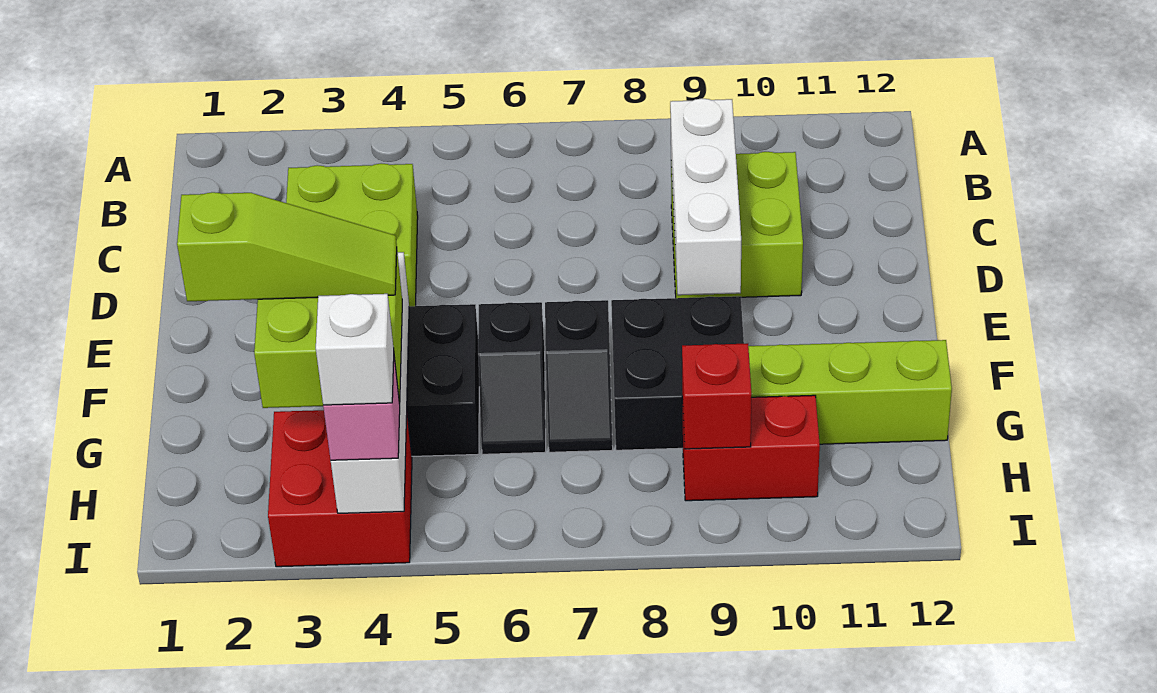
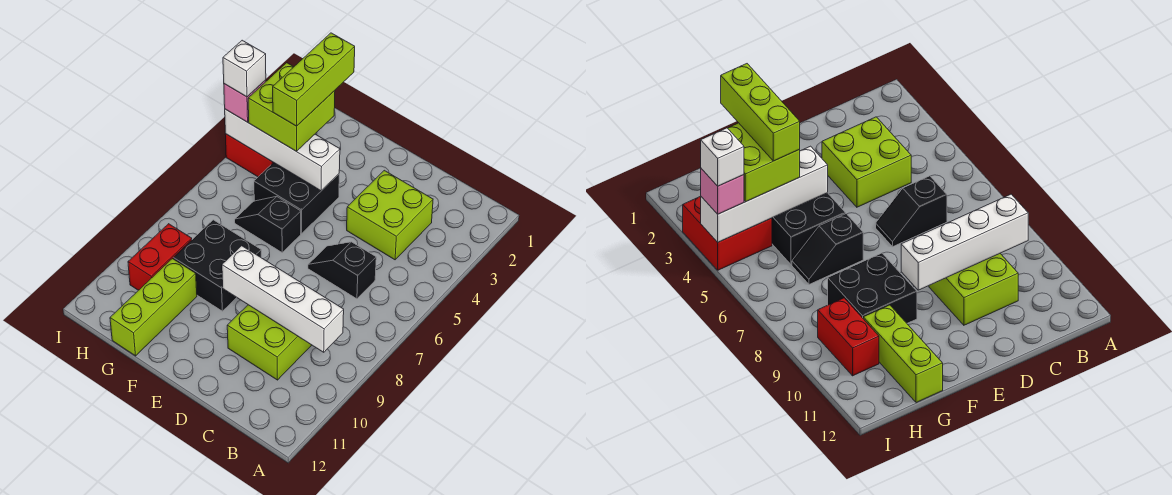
white brick C9:E9 level 2 -> white brick B9:E9 level 2
black slope F7:G7 level 1 top F -> black slope C6:D6 level 1 top C
lime slope G2:G4 level 4 top 2 -> lime brick G2:G4 level 4
red brick H9 level 2 -> none

